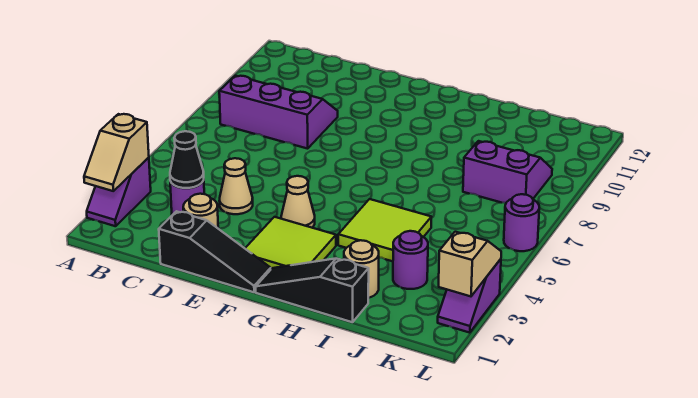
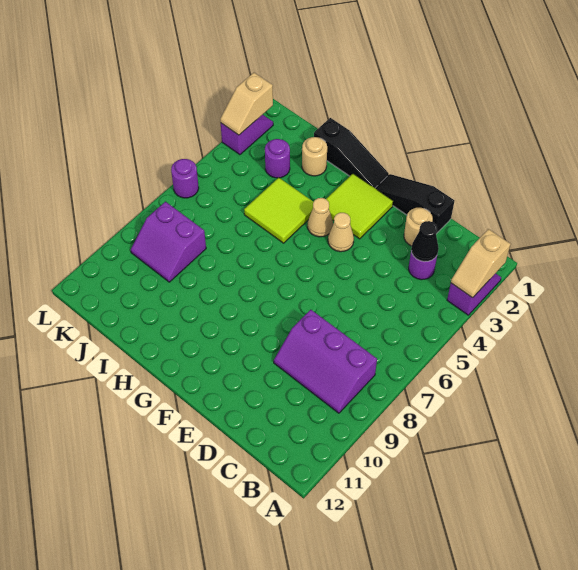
tan slope A2:A3 level 2 top 3 -> tan slope A2:A3 level 2 top 2
tan cone D4 level 1 -> tan cone G4 level 1

